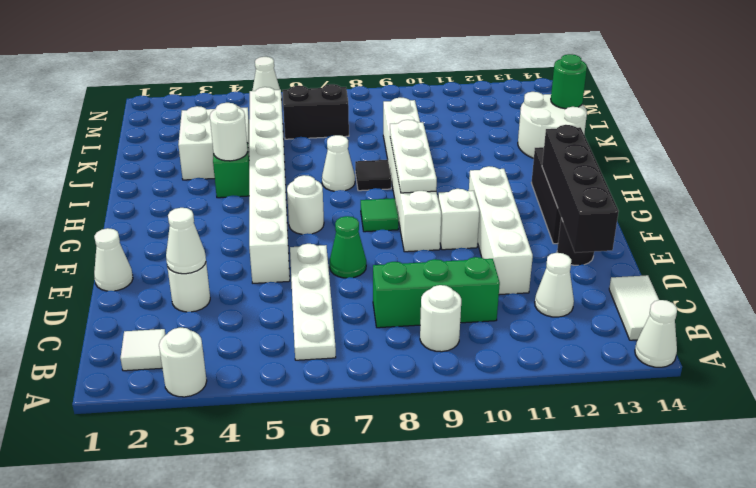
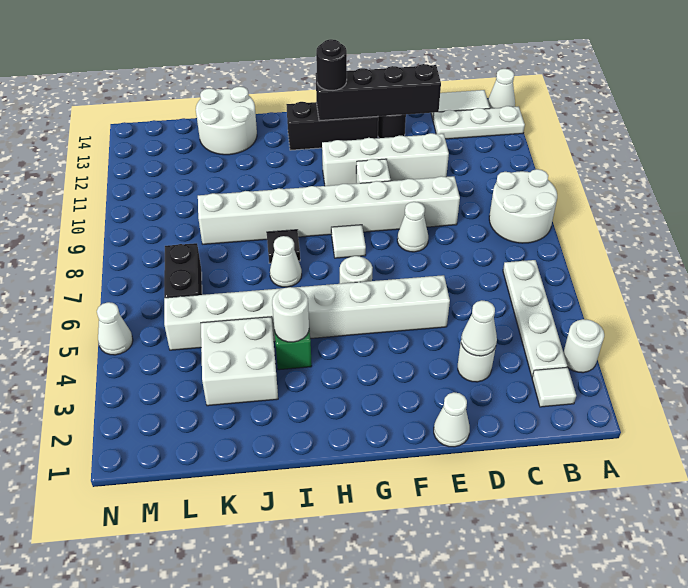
white plate B6:E6 level 1 -> white plate B3:B6 level 1
white round brick B9 level 1 -> white round brick A8:B9 level 1
green brick C8:C10 level 1 -> none
white cone C12 level 1 -> white cone E8 level 1
green cone E7 level 1 -> none
white brick F9:K9 level 1 -> white brick D9:K9 level 1
green tile G8 level 1 -> white tile G8 level 1
white plate G9:I9 level 2 -> white plate A13:C13 level 1
none -> black round brick G13 level 3
green round brick K14 level 2 -> none

